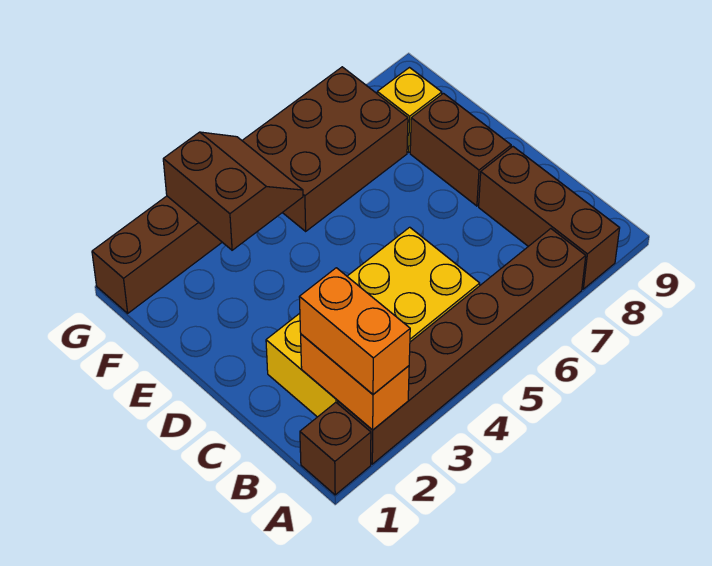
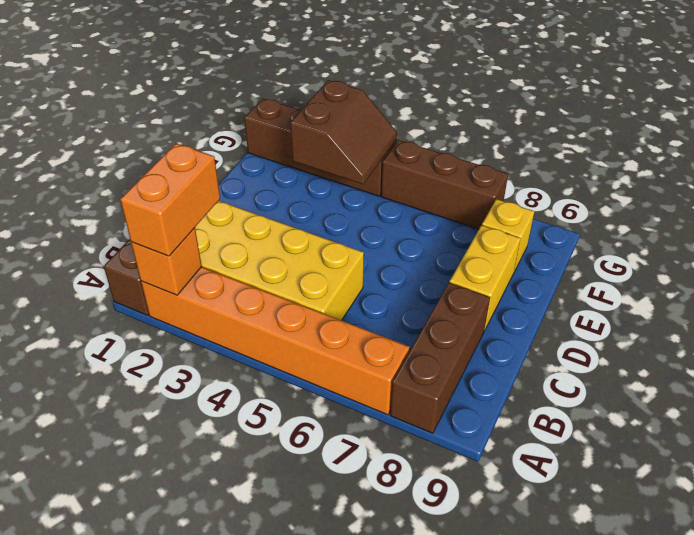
brown brick A2:A7 level 1 -> orange brick A2:A7 level 1
orange brick A2:B2 level 2 -> orange brick A2 level 2
brown brick D8:E8 level 1 -> yellow brick D8:E8 level 1
brown brick F5:G7 level 1 -> brown brick G5:G7 level 1

